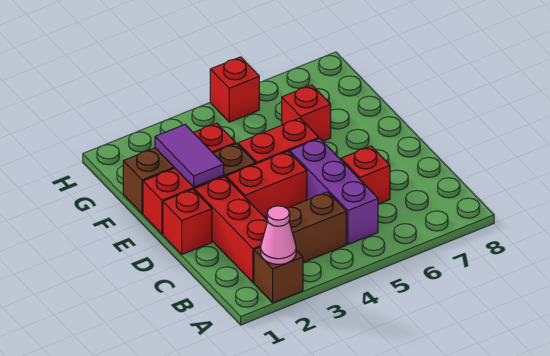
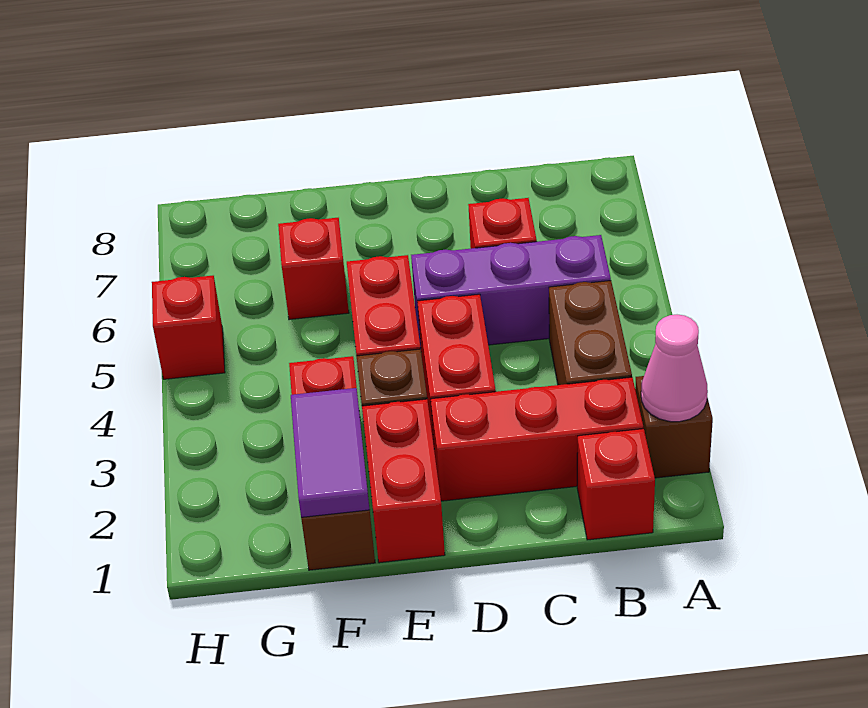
red brick D1 level 1 -> red brick B1 level 1
purple tile E2:F2 level 2 -> purple tile F1:F2 level 2

